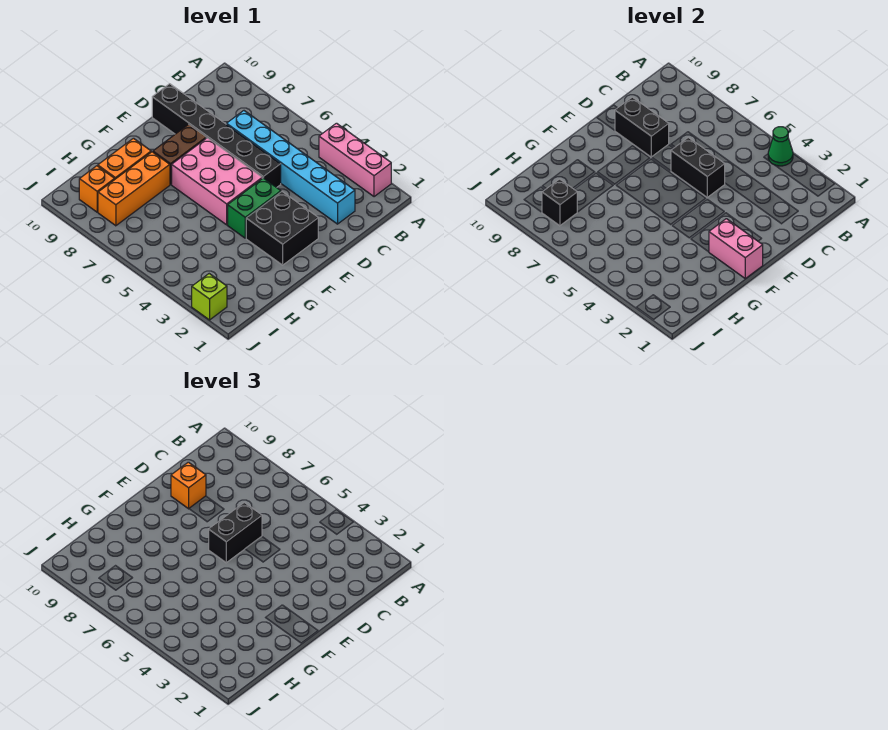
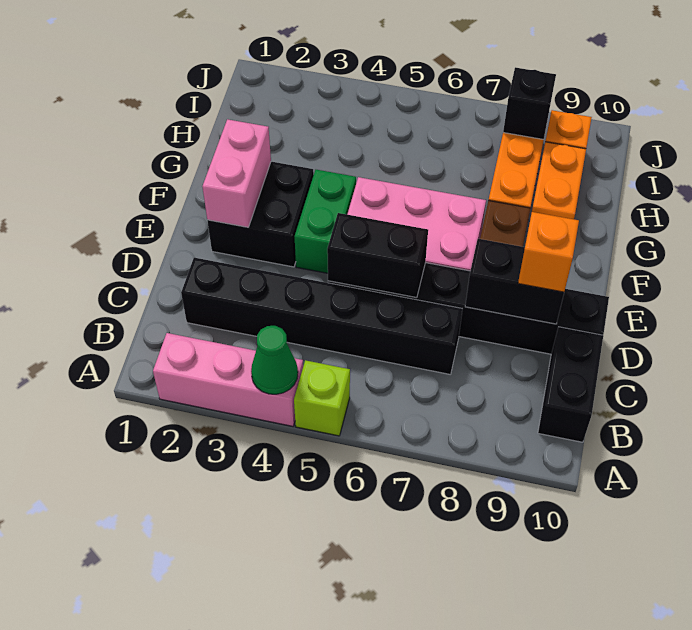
cyan brick C2:C7 level 1 -> black brick C2:C7 level 1
black brick D6:E6 level 3 -> black brick B10:C10 level 1
pink brick F1:F2 level 2 -> pink brick E2:F2 level 2
lime brick J2 level 1 -> lime brick A5 level 1

